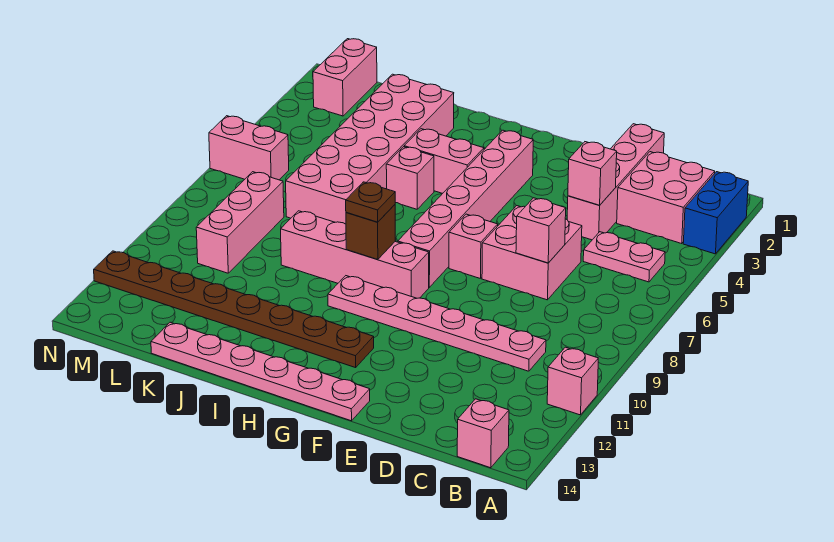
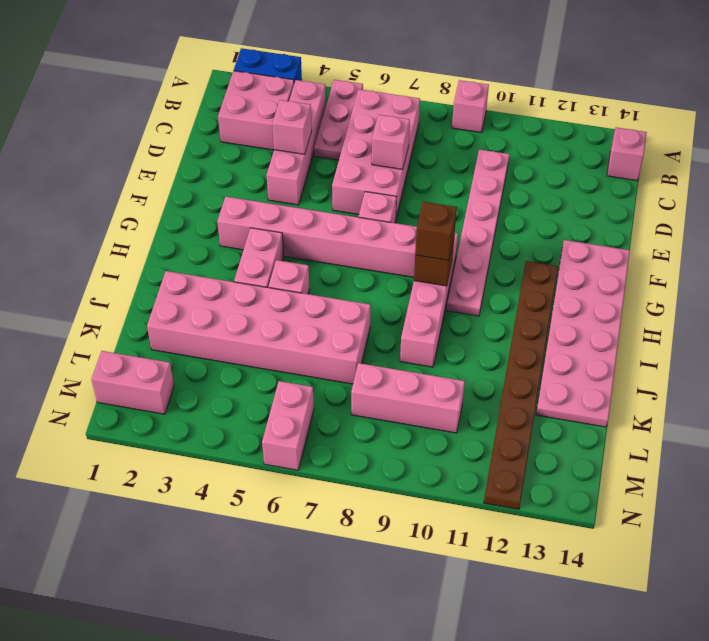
pink brick A11 level 1 -> pink brick A9 level 1
pink plate B5:C5 level 1 -> pink plate A5:C5 level 1
pink brick D1:D4 level 1 -> pink brick B4:E4 level 1
pink brick D6:E7 level 1 -> pink brick B6:E7 level 1
pink plate F14:K14 level 1 -> pink plate F13:K14 level 1
brown plate H9 level 3 -> brown brick H9 level 3

